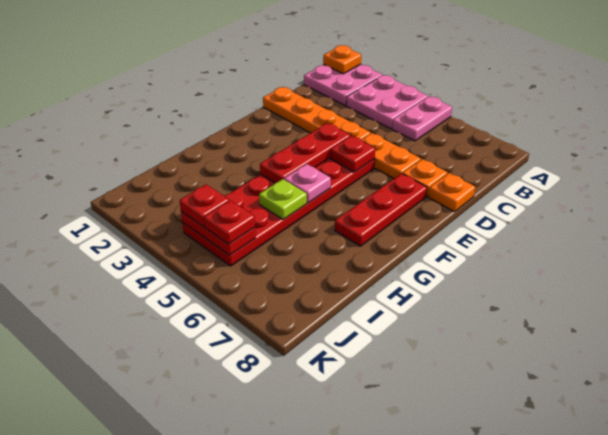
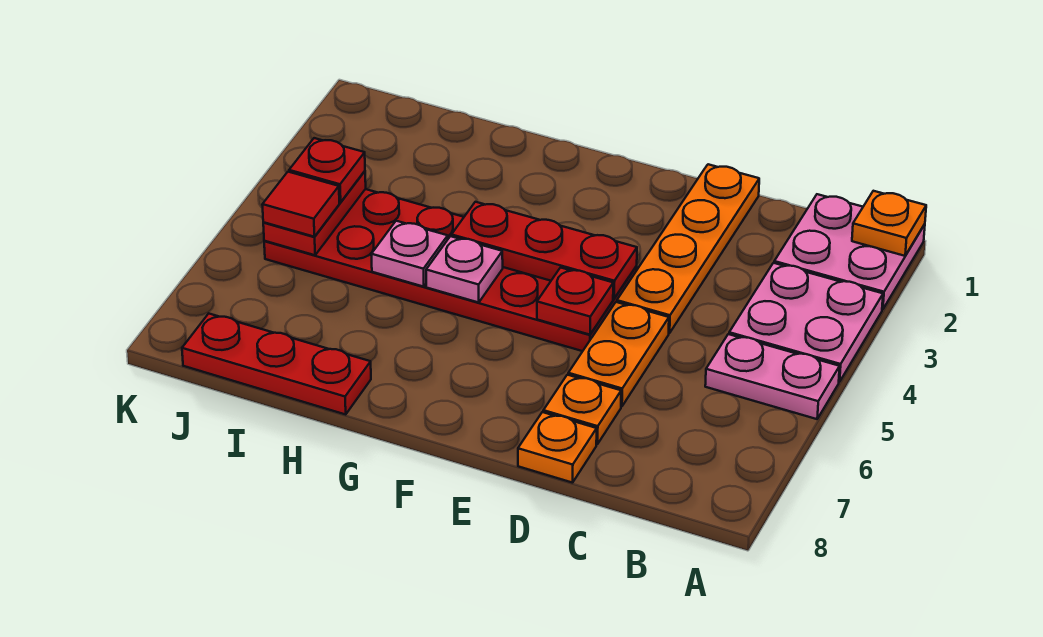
red plate E7:G7 level 1 -> red plate H8:J8 level 1
lime plate H5 level 2 -> pink plate H5 level 2
red plate J5 level 3 -> red tile J5 level 3

